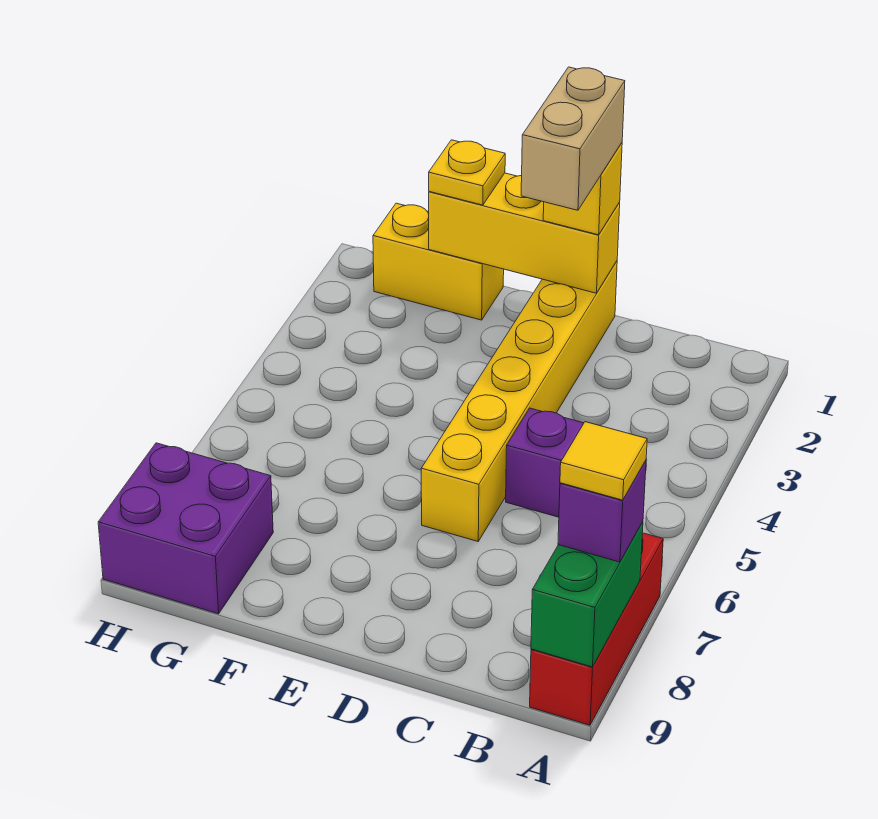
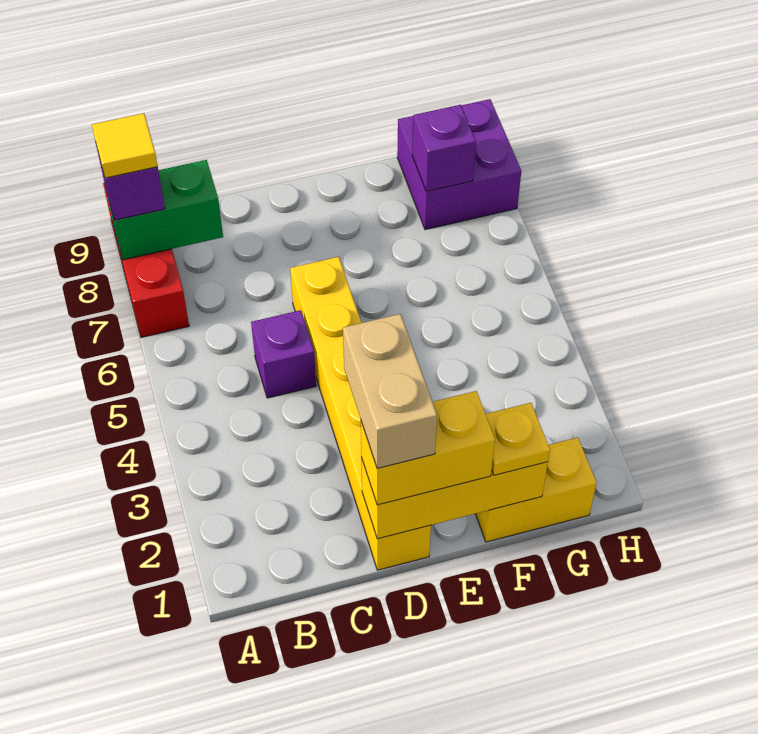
green brick A8:A9 level 2 -> green brick A8:B8 level 2
yellow brick D1 level 3 -> yellow brick D1:E1 level 3
none -> purple brick G8 level 2

